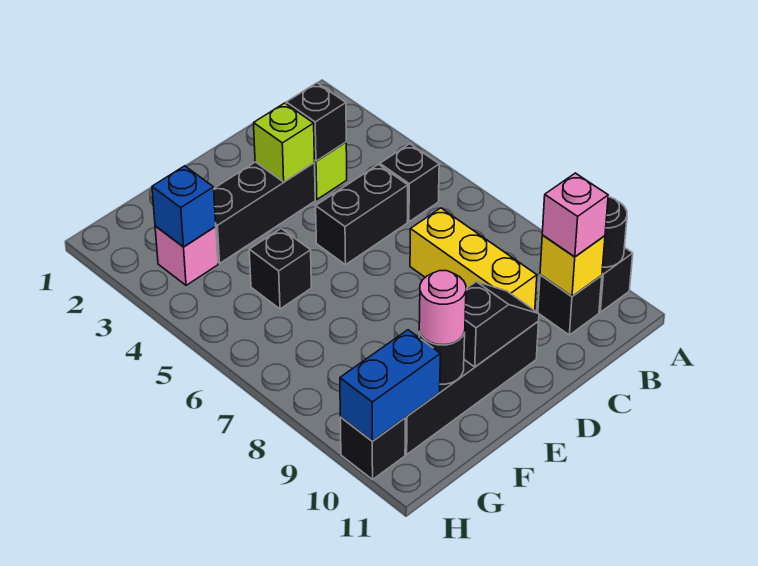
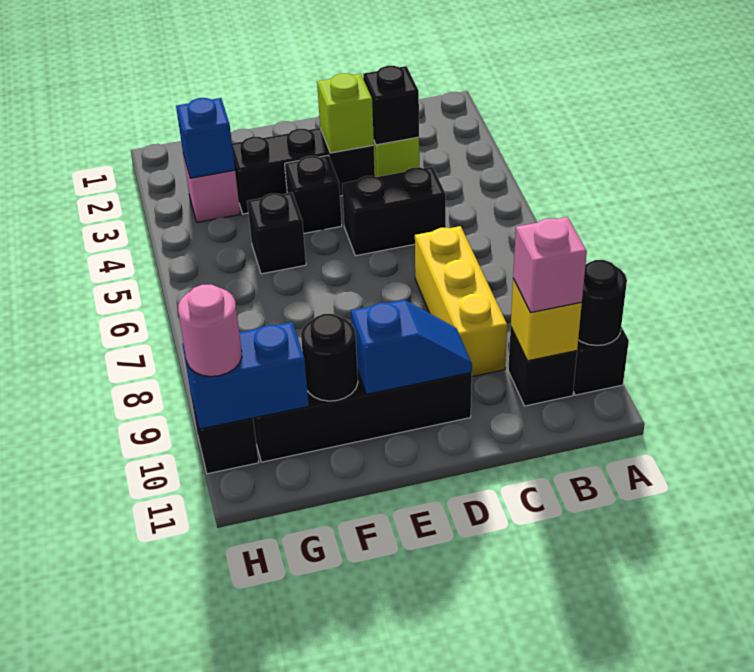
black brick B5 level 1 -> black brick E4 level 1
black slope D10:E10 level 2 top E -> blue slope D10:E10 level 2 top E
pink round brick F10 level 3 -> pink round brick H10 level 3

